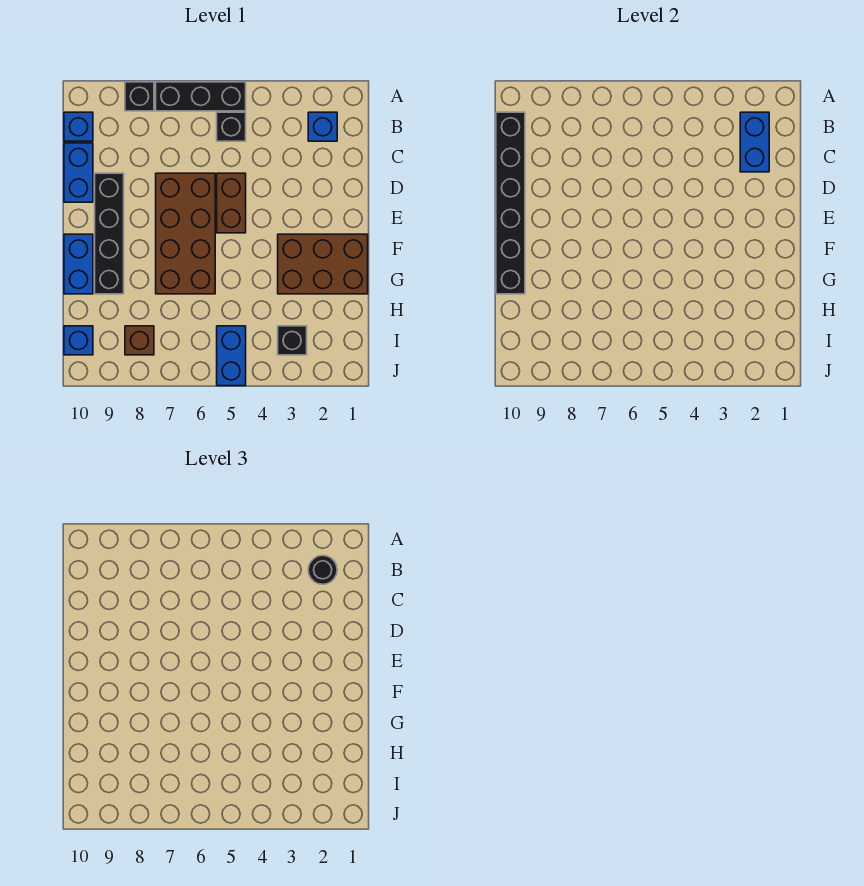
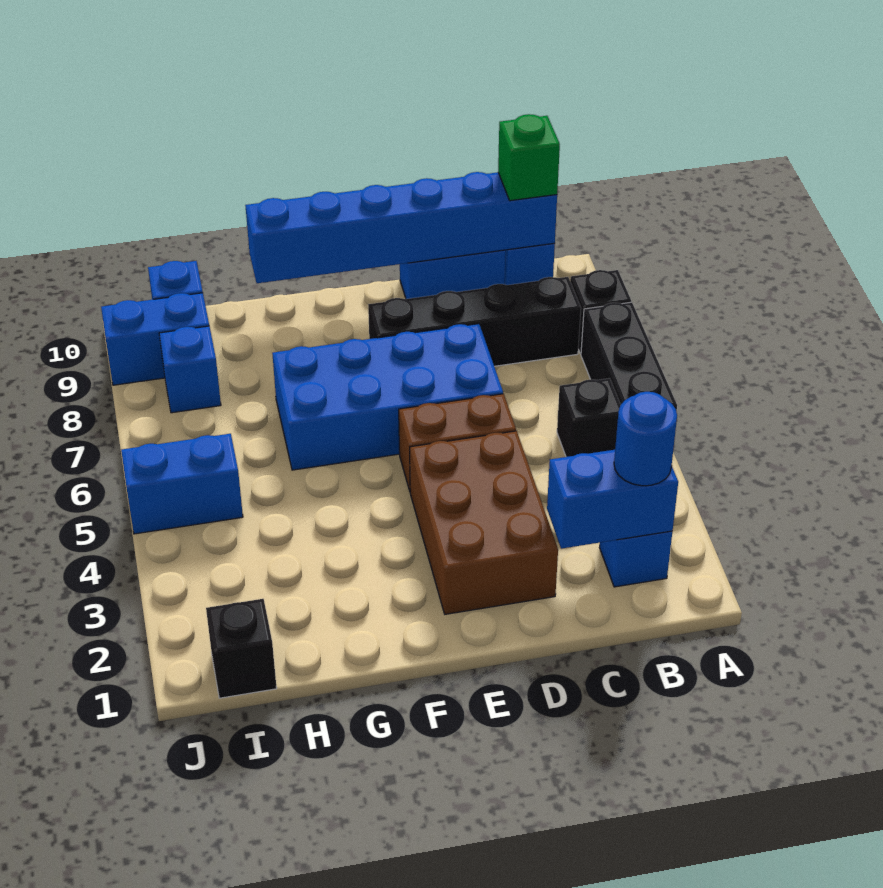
black round brick B2 level 3 -> blue round brick B2 level 3
black brick B10:G10 level 2 -> blue brick B10:G10 level 2
none -> green brick B10 level 3
brown brick D6:G7 level 1 -> blue brick D6:G7 level 1
black brick D9:G9 level 1 -> black brick B8:E8 level 1
brown brick F1:G3 level 1 -> brown brick D2:E4 level 1
blue brick F10:G10 level 1 -> blue brick I9:J9 level 1
black brick I3 level 1 -> black brick I1 level 1
brown brick I8 level 1 -> blue brick I8 level 1

